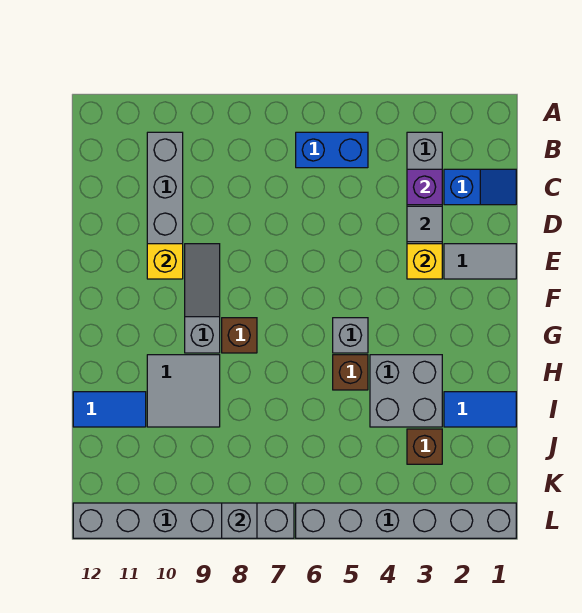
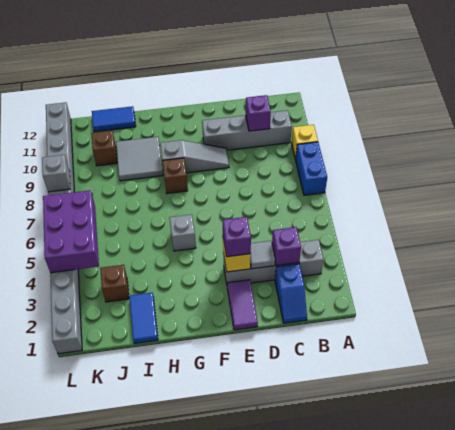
blue brick B5:B6 level 1 -> blue brick A7:A8 level 1
none -> purple brick C10 level 2
grey tile E1:E2 level 1 -> purple tile E1:E2 level 1
none -> purple brick E3 level 3
yellow brick E10 level 2 -> yellow brick A9 level 1
grey brick H3:I4 level 1 -> none
brown brick H5 level 1 -> brown brick J10 level 1
blue tile I11:I12 level 1 -> blue tile I12:J12 level 1
none -> purple brick K4:L6 level 2

